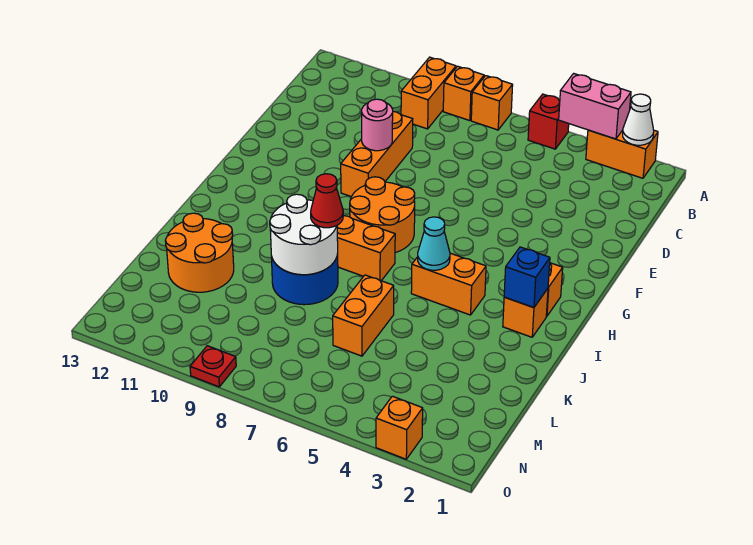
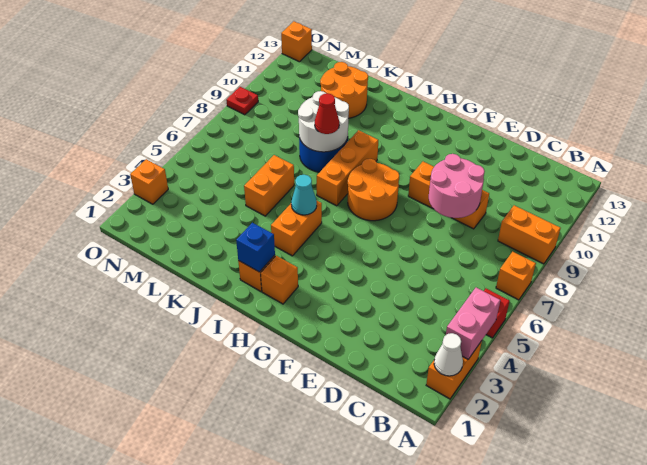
orange brick A8 level 1 -> orange brick O13 level 1
pink round brick E9 level 2 -> pink round brick D8:E9 level 2
orange brick K6:L6 level 1 -> orange brick K5:K6 level 1

